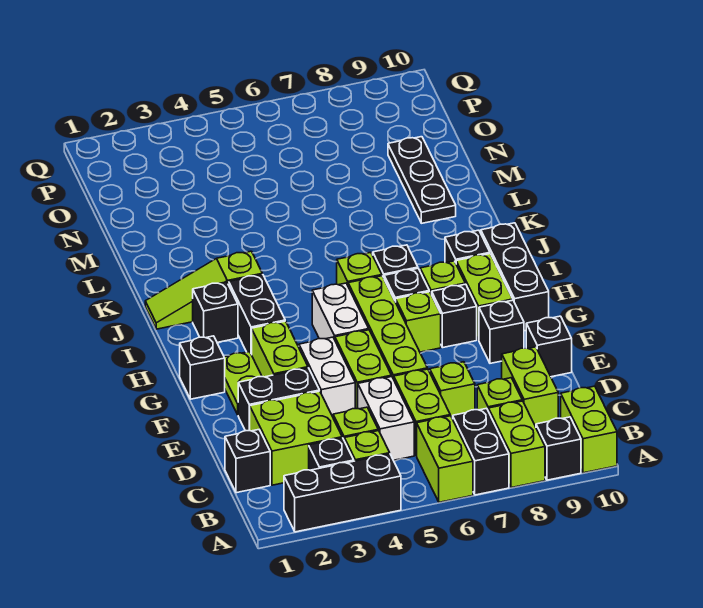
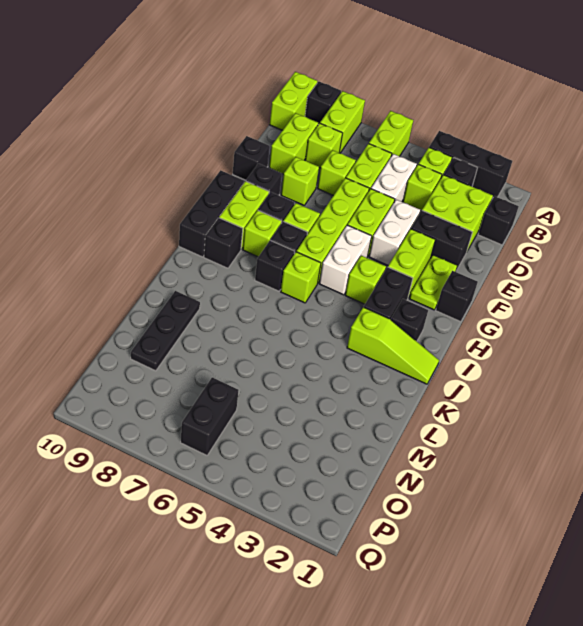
black brick A7:B7 level 1 -> black brick O6:P6 level 1
none -> lime brick E8 level 1
none -> lime brick H4 level 1

